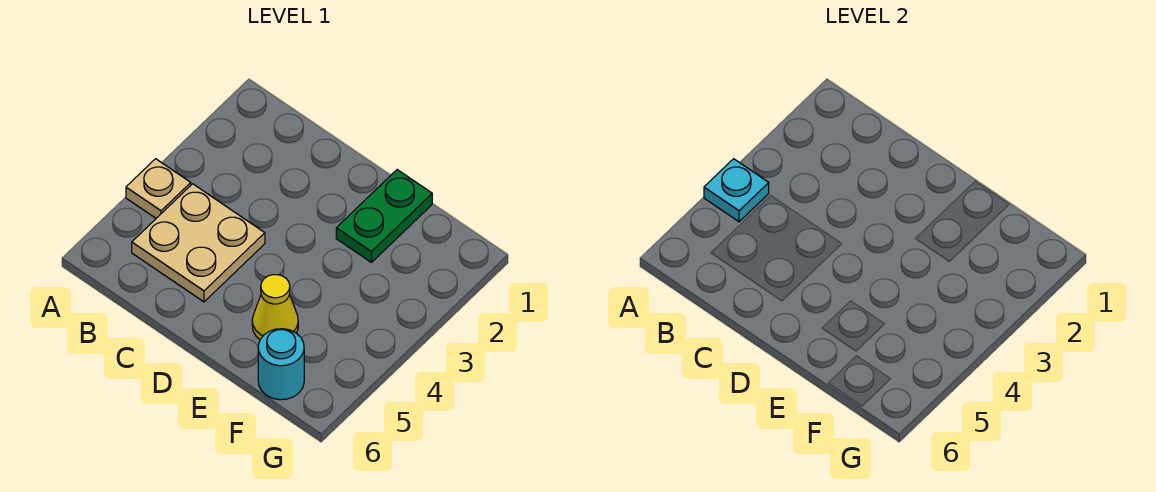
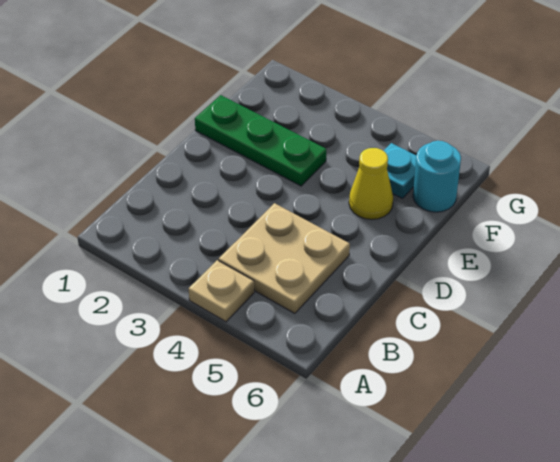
cyan plate A4 level 2 -> cyan plate F5 level 1
green plate E1:E2 level 1 -> green plate E1:E3 level 1

